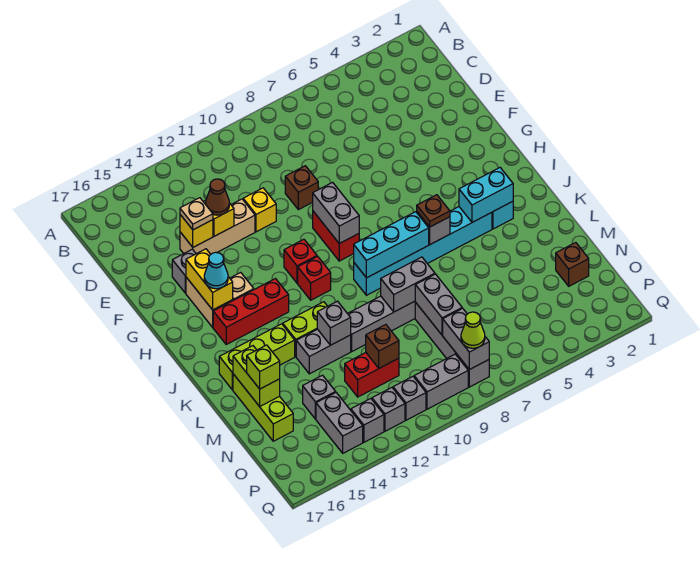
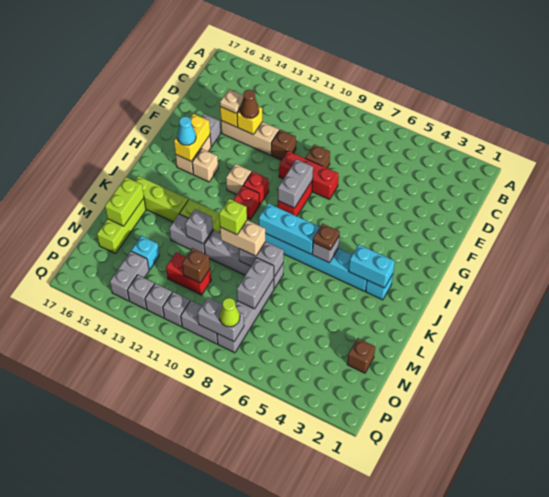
yellow brick E11 level 1 -> brown brick E11 level 1
none -> tan brick H12 level 1
red brick I13:I15 level 1 -> red brick F8:F10 level 1
none -> tan brick L9:L10 level 3
lime brick M16 level 3 -> lime brick L10 level 4
grey brick N14 level 1 -> cyan brick N14 level 1
grey brick O8:P8 level 2 -> grey brick P8:P9 level 2

